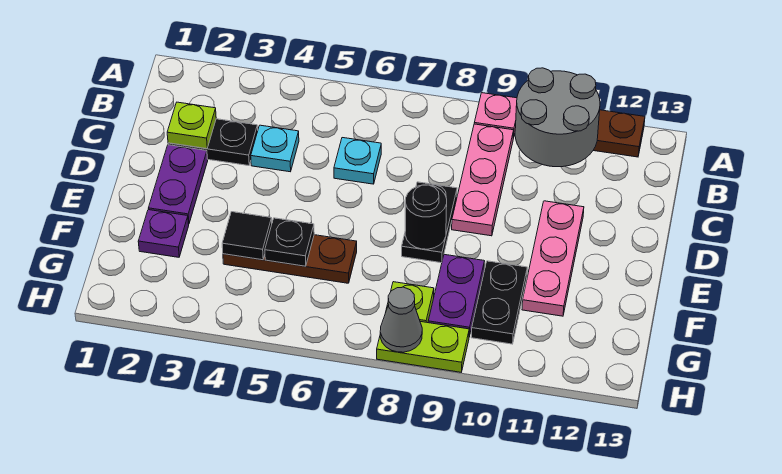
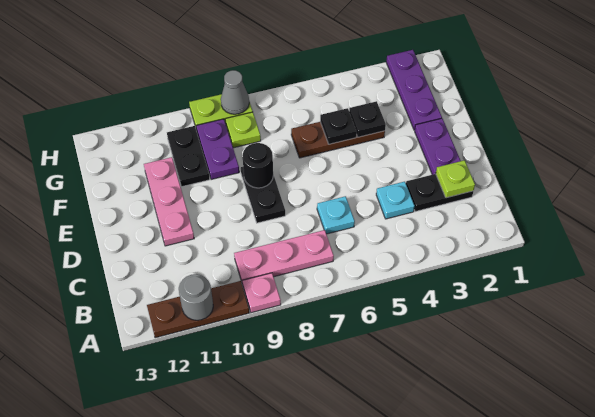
grey round brick A10:B11 level 2 -> grey round brick A11 level 2
pink plate B9:D9 level 1 -> pink plate B7:B9 level 1
purple plate F2 level 1 -> purple plate F2:H2 level 1
black tile F4 level 2 -> black plate F4 level 2

